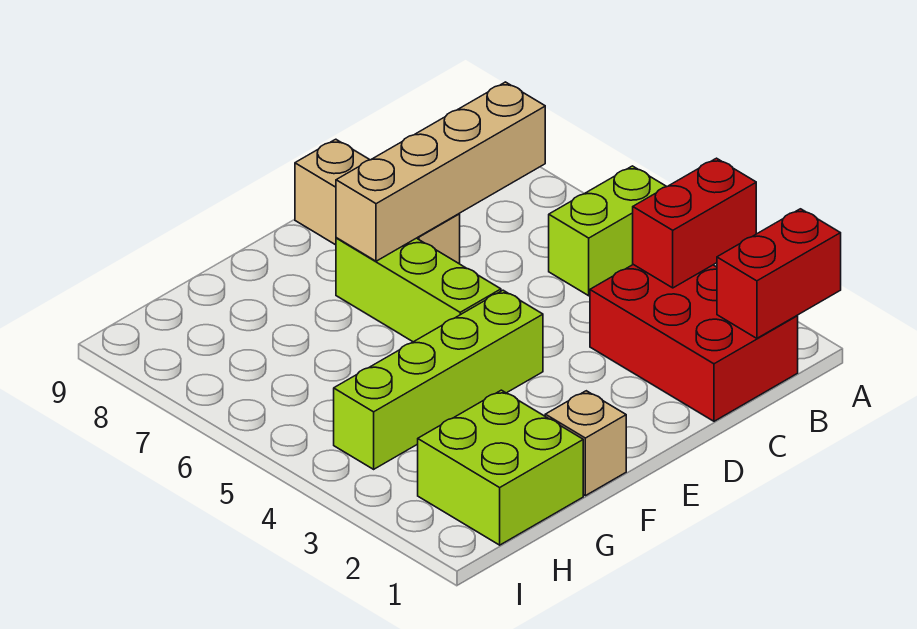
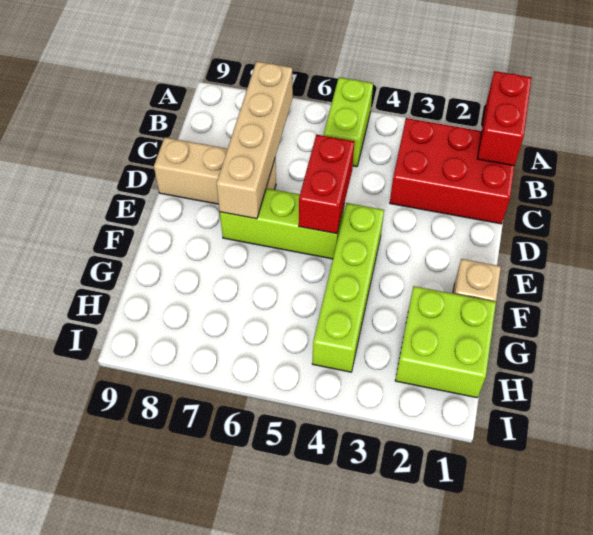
red brick A3:B3 level 2 -> red brick D5:E5 level 2

